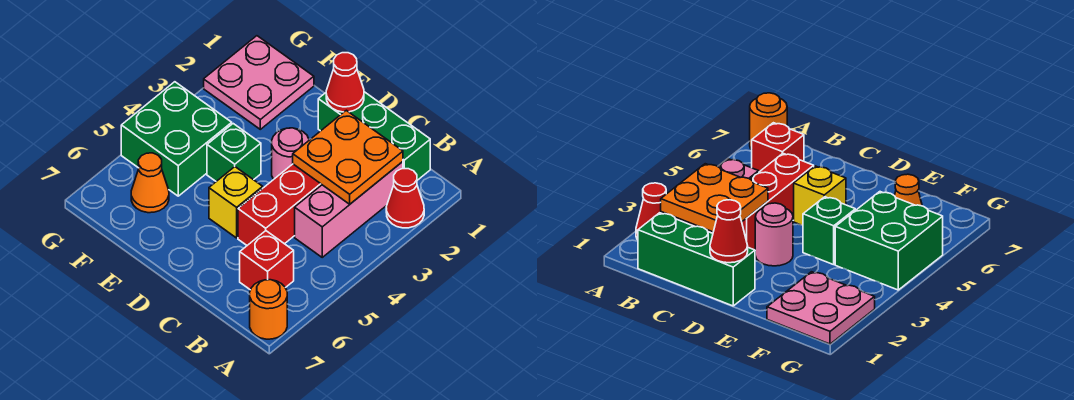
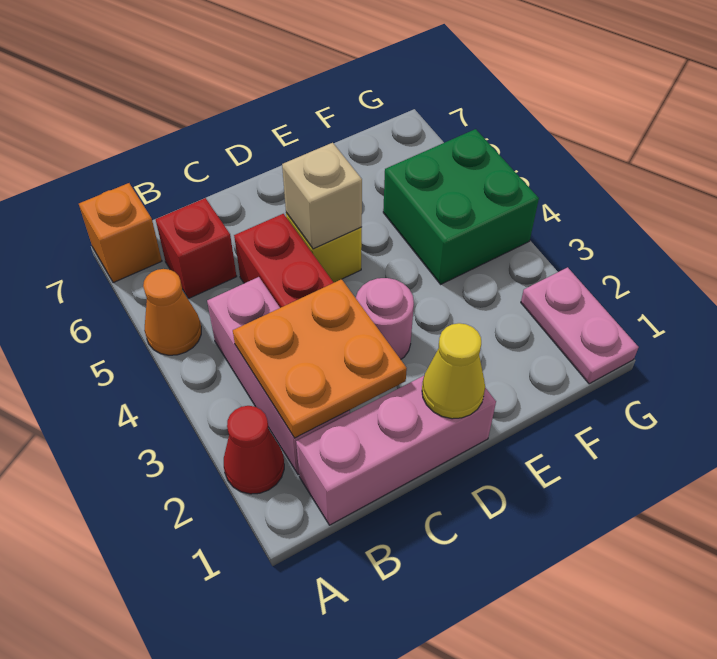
orange round brick A7 level 1 -> orange brick A7 level 1
green brick B1:D1 level 1 -> pink brick B1:D1 level 1
red cone D1 level 2 -> yellow cone D1 level 2
none -> tan brick D5 level 2
green brick E4 level 1 -> none
pink plate F1:G2 level 1 -> pink plate G1:G2 level 1
orange cone F6 level 1 -> orange cone A5 level 1

